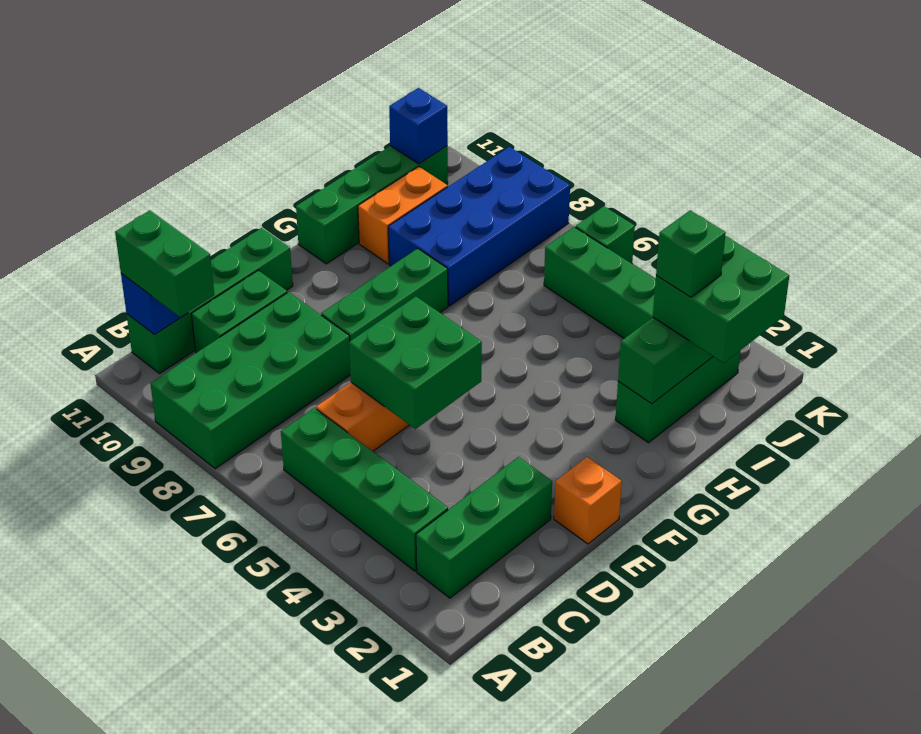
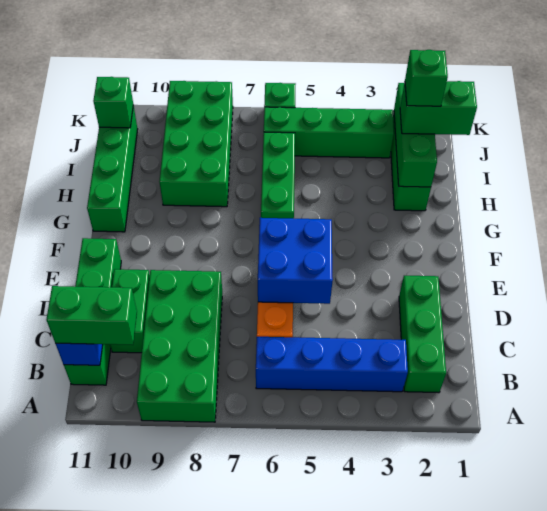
green brick B3:B6 level 1 -> blue brick B3:B6 level 1
green brick D5:E6 level 2 -> blue brick D5:E6 level 2
orange brick E1 level 1 -> none
green brick E8:G8 level 1 -> green brick G6:I6 level 1
blue brick H8:K9 level 1 -> green brick H8:K9 level 1
orange brick H10:I10 level 1 -> none
green brick I1:J2 level 3 -> green brick I1:I2 level 3
blue brick J11 level 2 -> green brick J11 level 2

